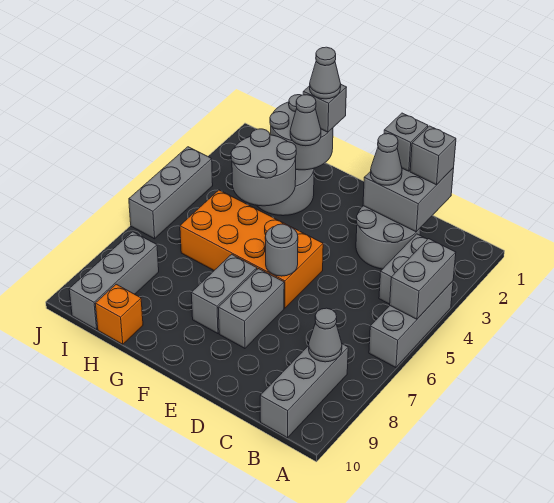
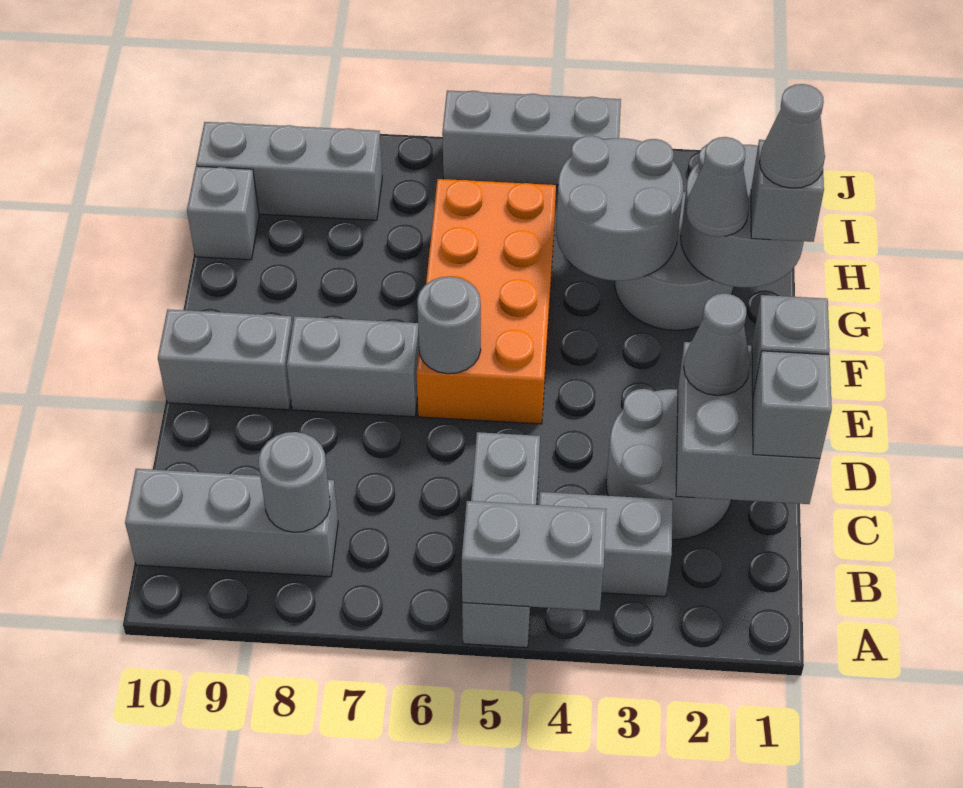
grey brick A4:A6 level 1 -> grey brick A5:C5 level 1
grey cone B8 level 2 -> grey round brick B8 level 2
grey brick F7:F8 level 1 -> grey brick E9:E10 level 1
orange brick H10 level 1 -> grey brick H10 level 1

